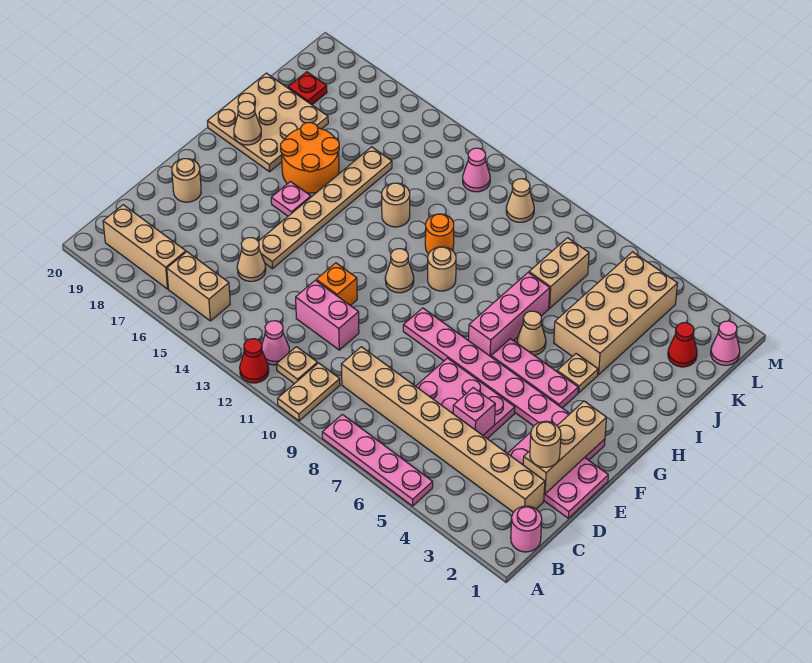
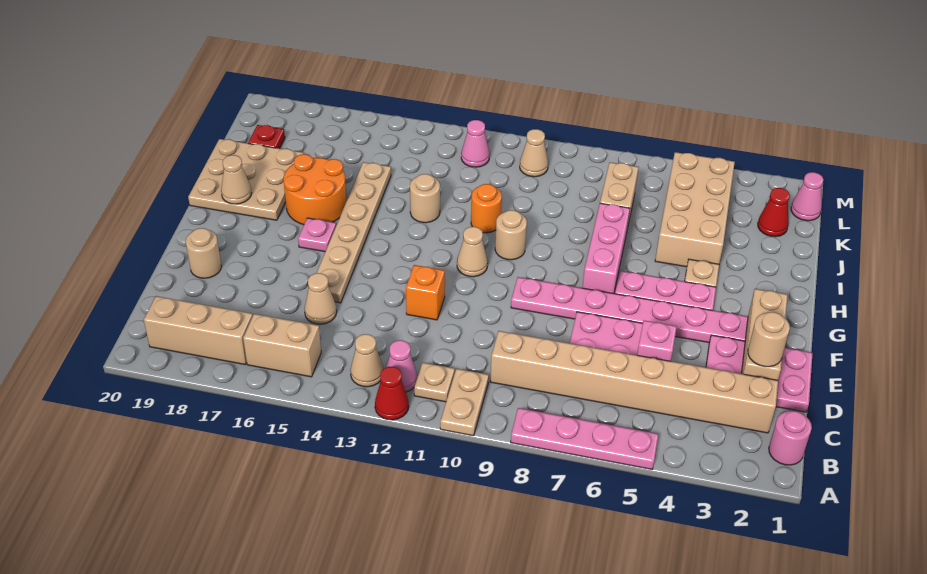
pink brick D11:D12 level 1 -> none
tan cone H6 level 1 -> tan cone B13 level 1

